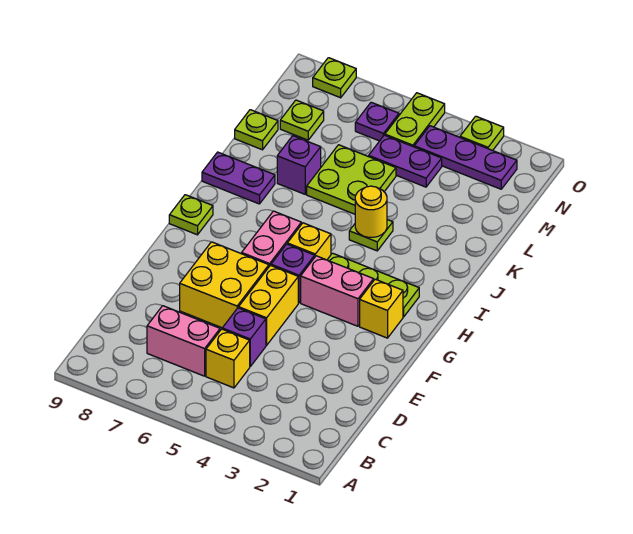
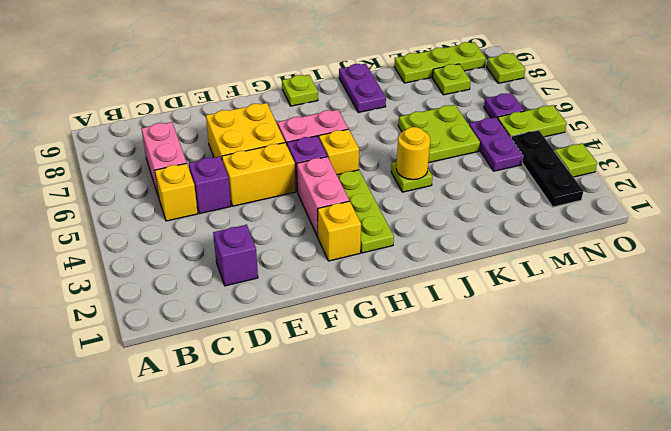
purple brick K7 level 1 -> purple brick D2 level 1
lime plate L9 level 1 -> lime plate L9:N9 level 1
purple plate N2:N4 level 1 -> black plate N2:N4 level 1

